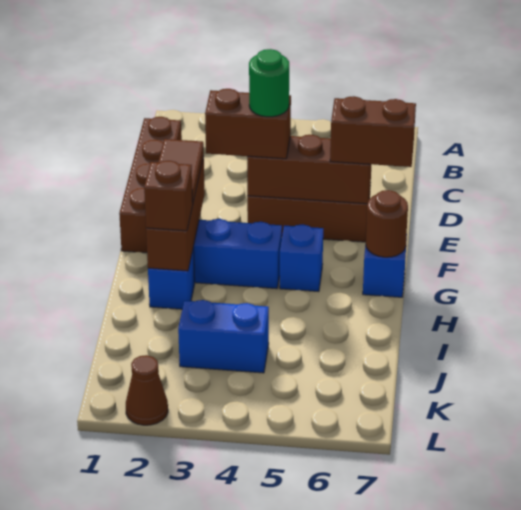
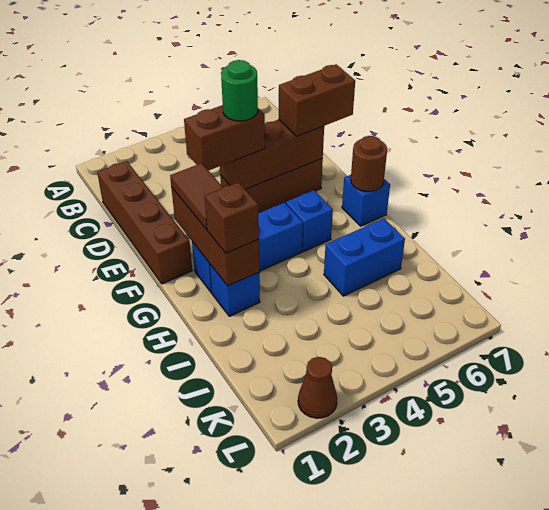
blue brick J3:J4 level 1 -> blue brick I5:I6 level 1

